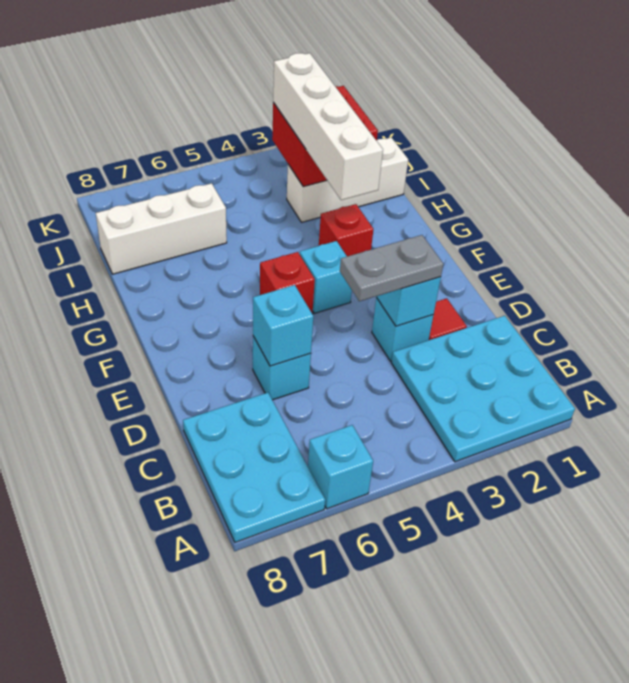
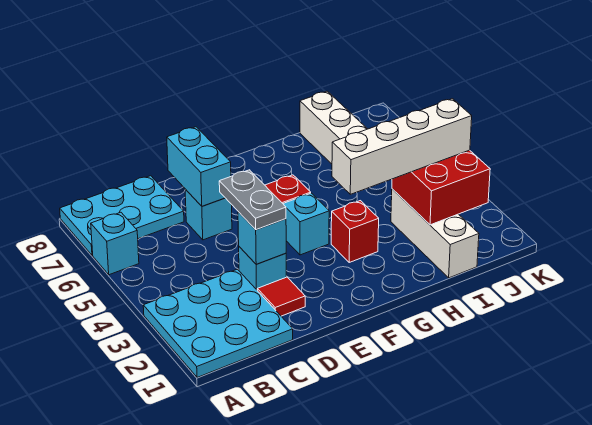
cyan brick D6 level 2 -> cyan brick D6:D7 level 2

